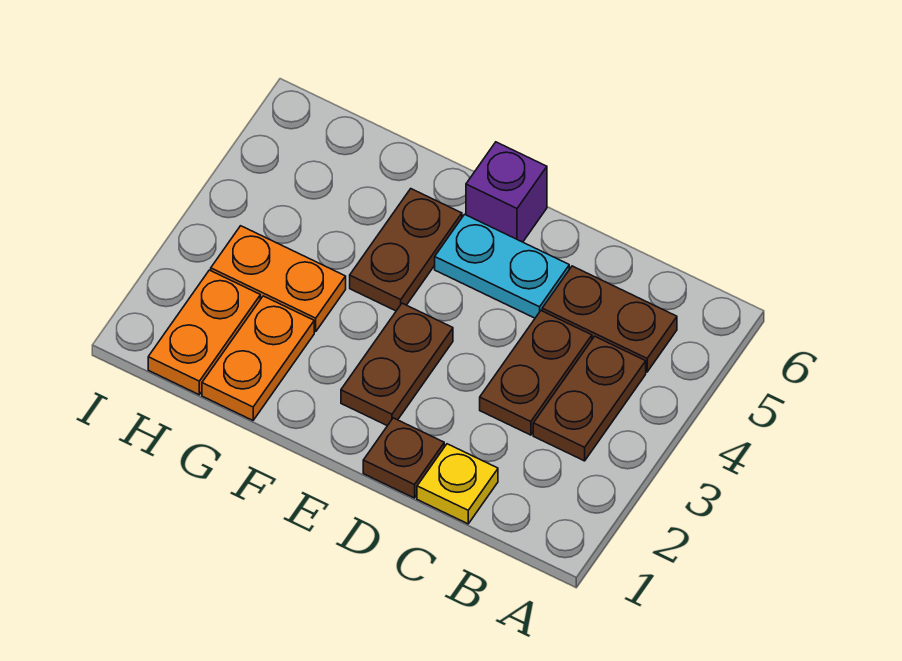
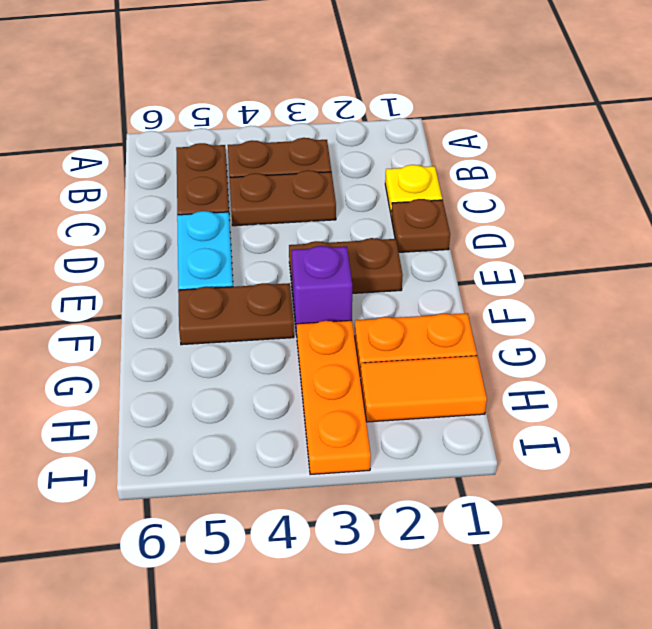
purple brick E6 level 1 -> purple brick F3 level 1
orange plate G3:H3 level 1 -> orange plate G3:I3 level 1
orange plate H1:H2 level 1 -> orange tile H1:H2 level 1

